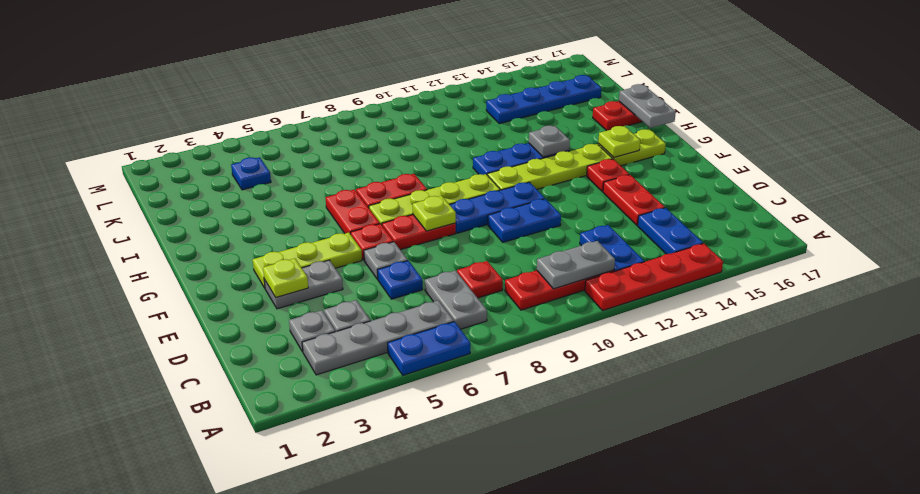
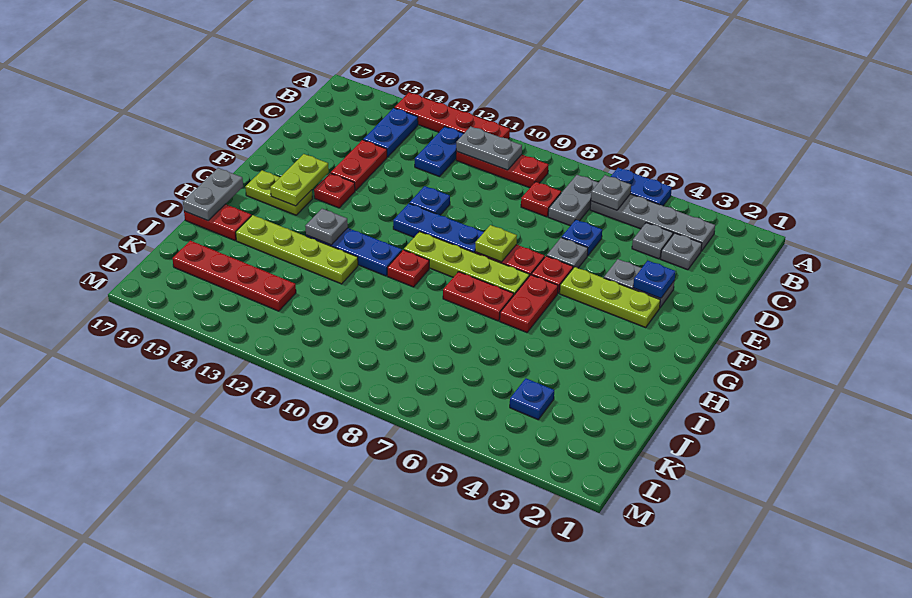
none -> grey plate B6 level 2
lime plate E3 level 2 -> blue plate E3 level 2
blue plate E10:E11 level 1 -> blue plate E11 level 1
lime plate G11:G14 level 1 -> lime plate I12:I15 level 1
lime plate G15 level 2 -> lime plate F15:G15 level 2
none -> red plate H10 level 1
blue plate K13:K16 level 1 -> red plate K13:K16 level 1

